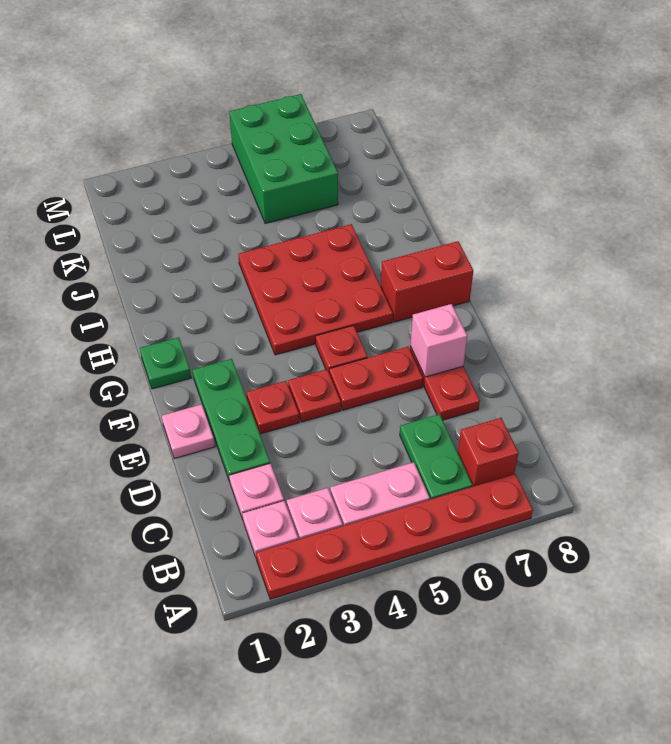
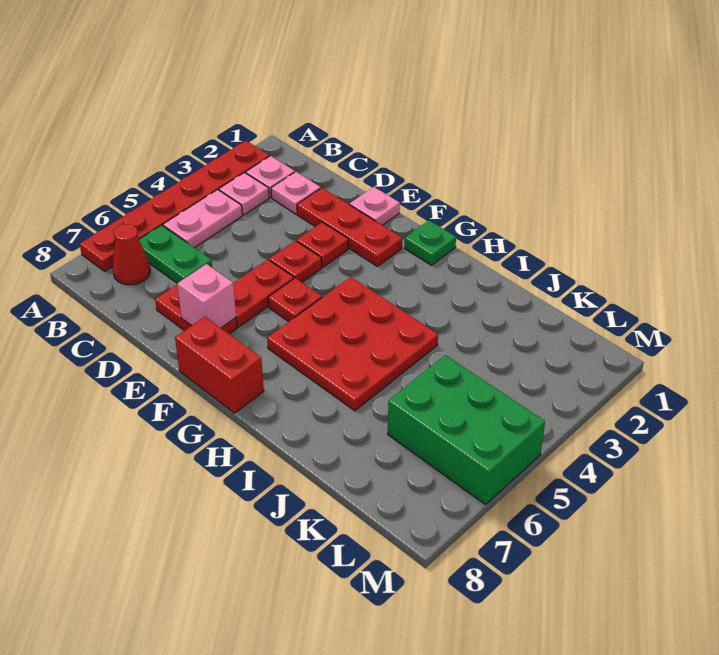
red brick B7 level 1 -> red cone B7 level 1
green plate D2:F2 level 1 -> red plate D2:F2 level 1
red brick G7:G8 level 1 -> red brick F8:G8 level 1

